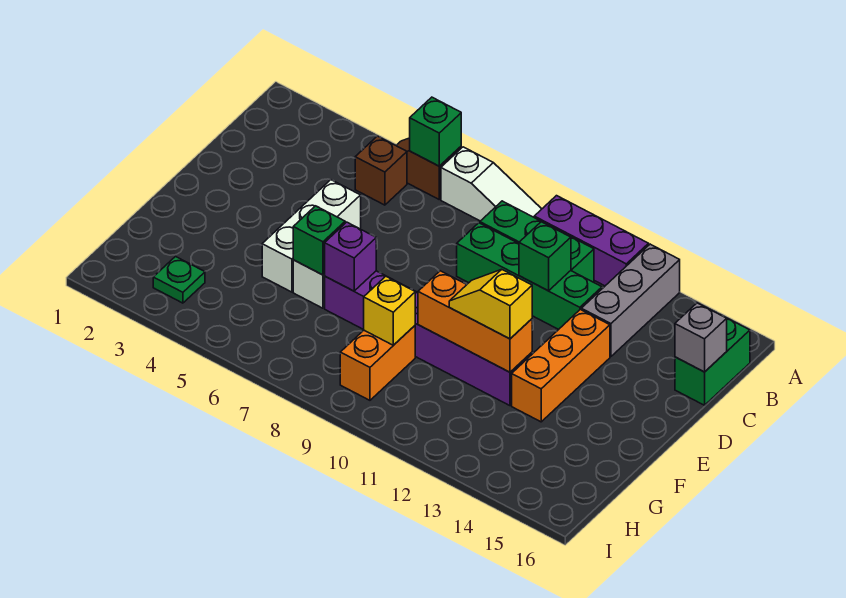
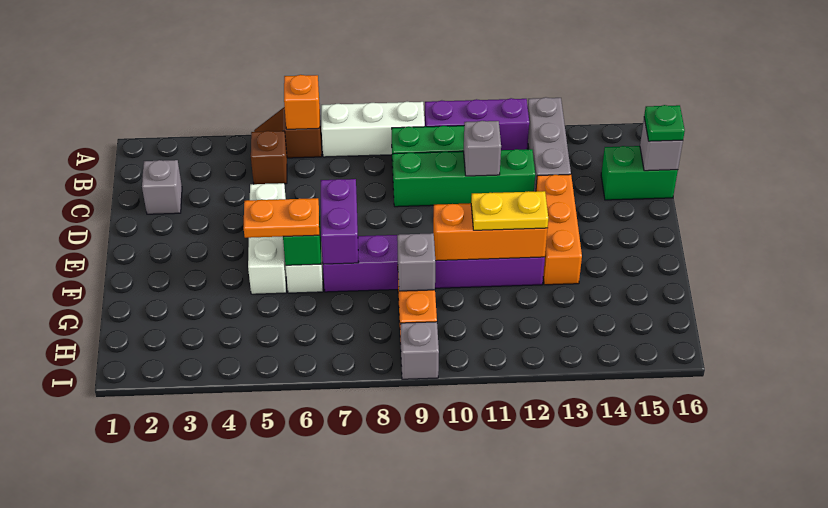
green brick A6 level 2 -> orange brick A6 level 2
white slope A7:A9 level 1 top 7 -> white brick A7:A9 level 1
green brick B16:C16 level 1 -> green brick C15:C16 level 1
none -> grey brick C2 level 1
green brick C11 level 2 -> grey brick C11 level 2
none -> orange plate F5:F6 level 3
purple brick F7 level 2 -> purple brick E7:F7 level 2
yellow slope F11:F12 level 3 top 12 -> yellow plate F11:F12 level 3
yellow brick G9 level 2 -> grey brick G9 level 2
green plate H3 level 1 -> green plate C16 level 3
none -> grey brick I9 level 1

